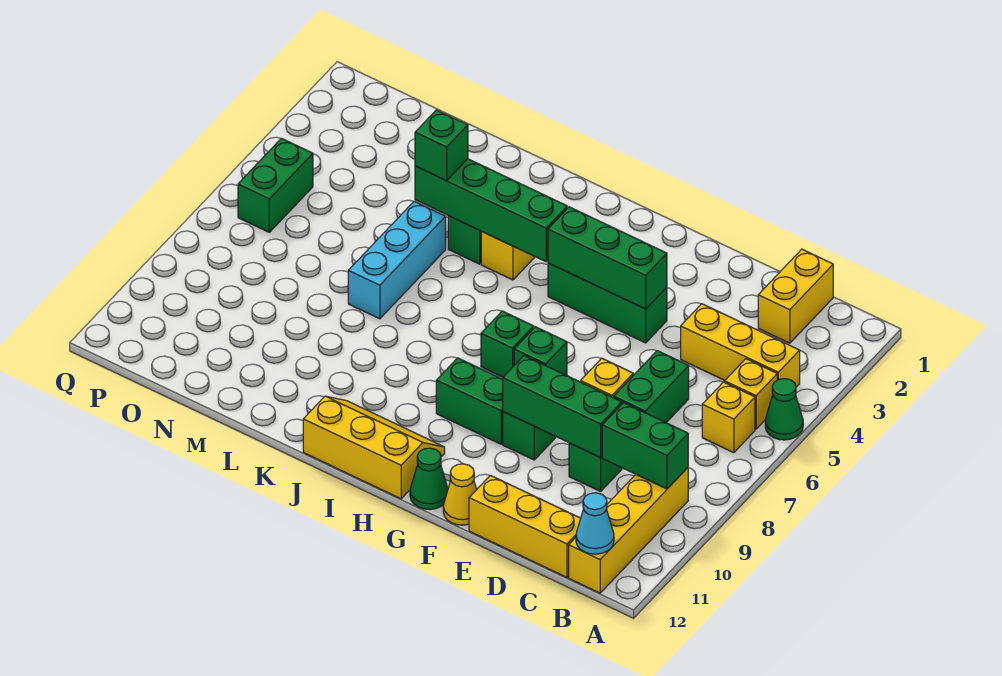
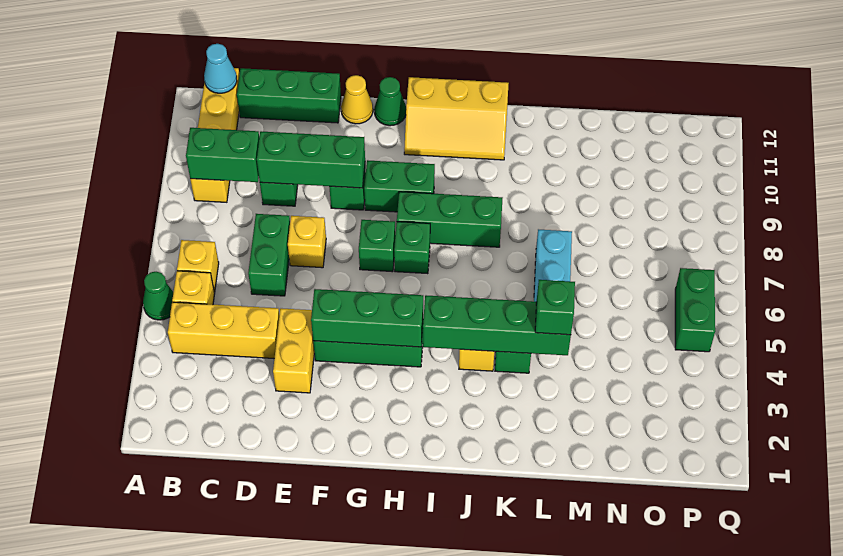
yellow brick C1:C2 level 1 -> yellow brick E3:E4 level 1
yellow brick C12:E12 level 1 -> green brick C12:E12 level 1
none -> green brick H8:J8 level 1

